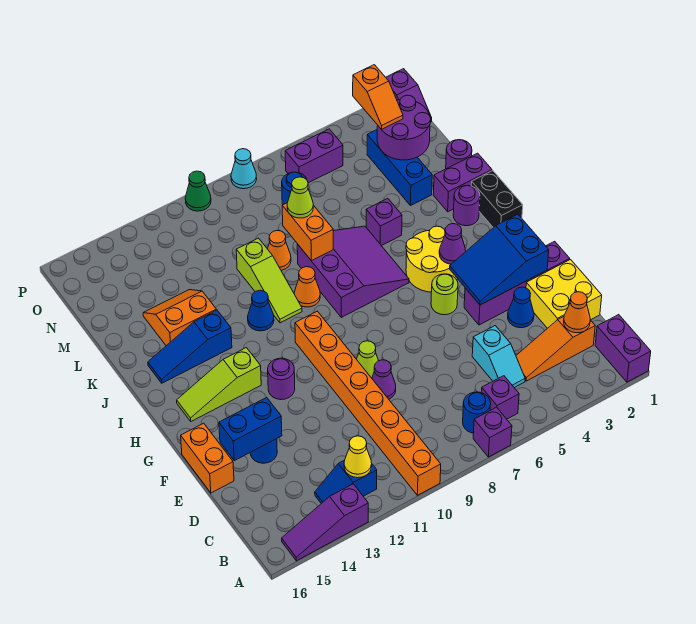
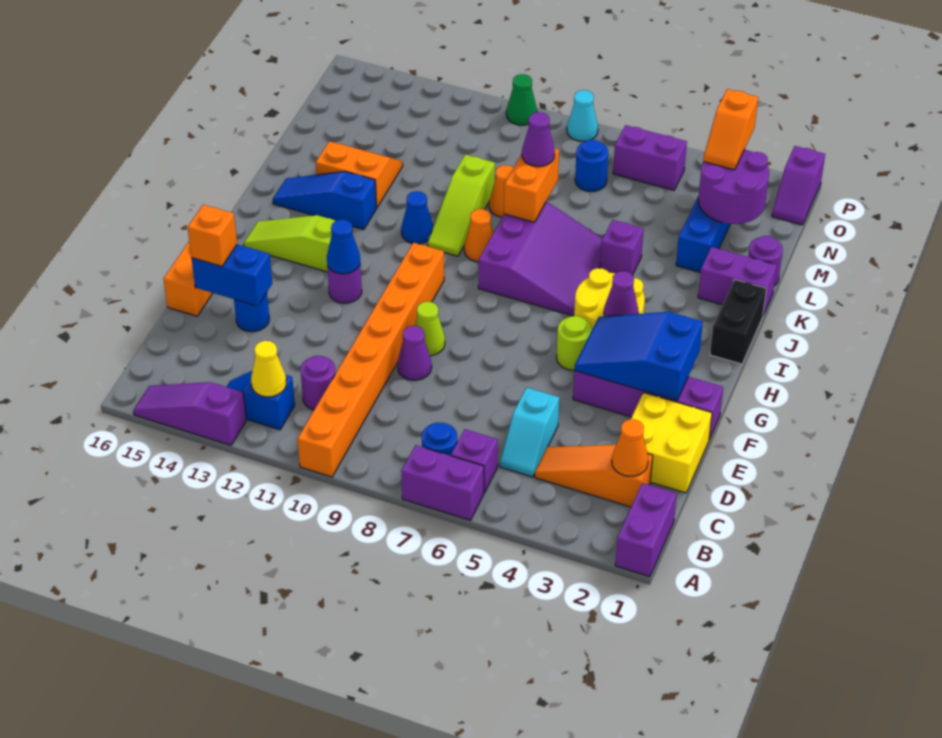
purple brick A7 level 1 -> purple brick A6:A7 level 1
blue cone E3 level 1 -> blue cone G12 level 2
none -> orange brick E15 level 3
purple round brick J2 level 1 -> purple round brick C11 level 1
lime cone L8 level 3 -> purple cone L8 level 3

